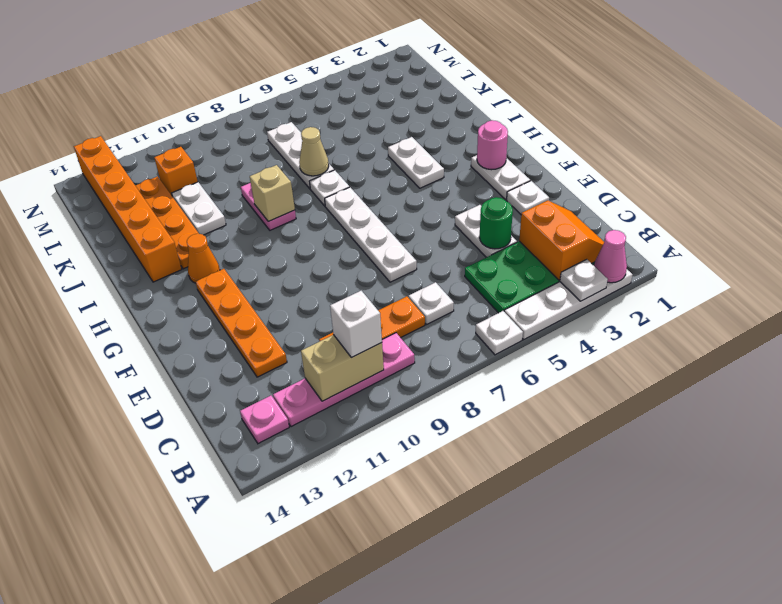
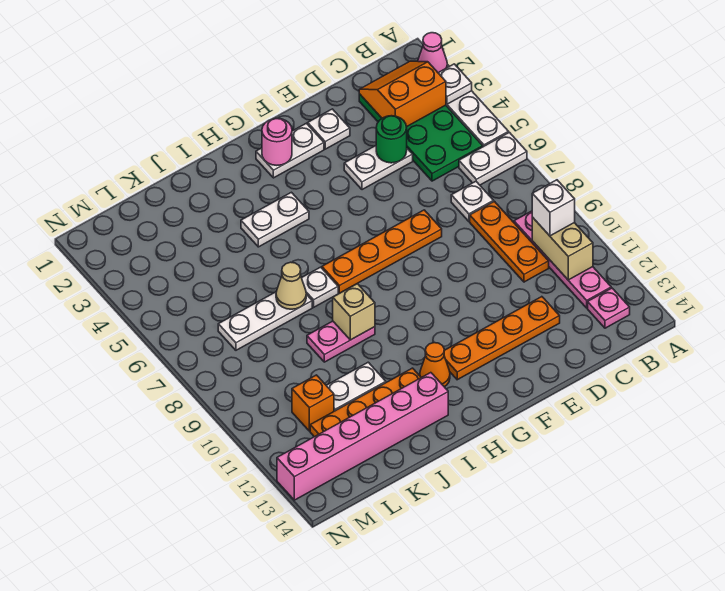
white plate A6 level 1 -> white plate A6:B6 level 1
white plate E7:H7 level 1 -> orange plate E7:H7 level 1
orange brick I13:N13 level 1 -> pink brick I13:N13 level 1

